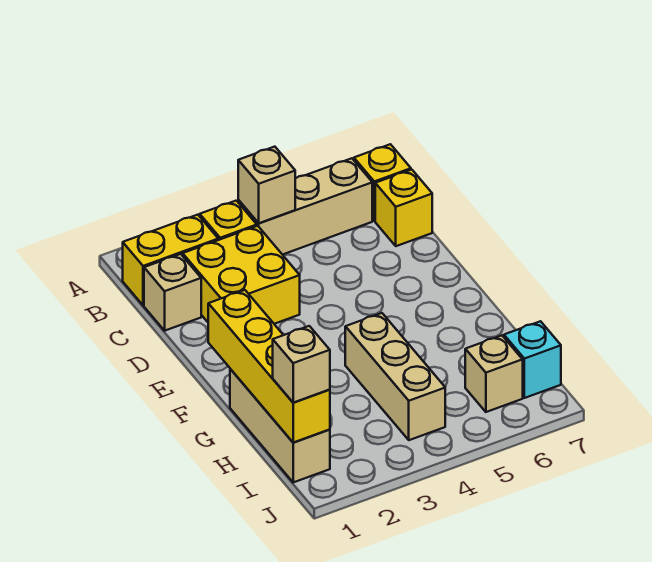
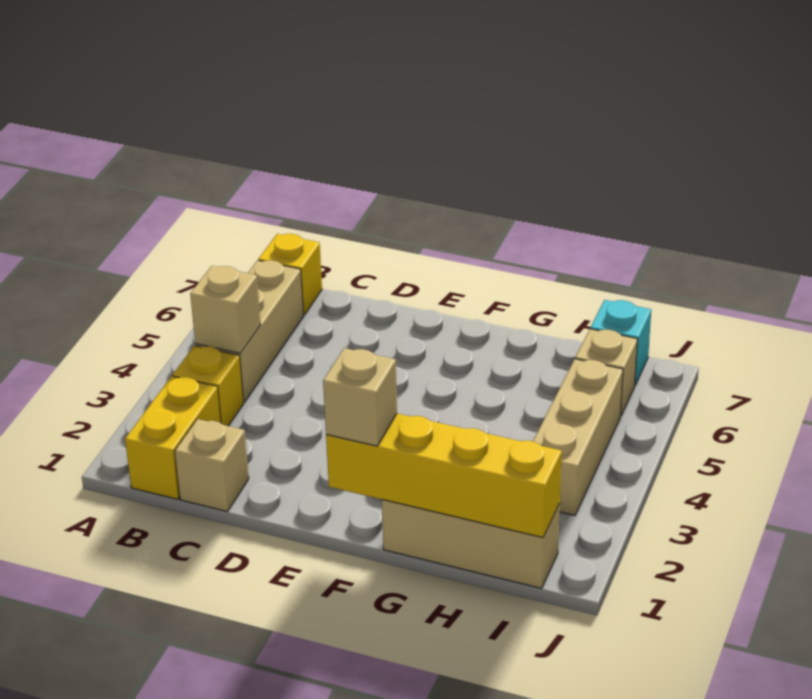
yellow brick C2:D3 level 1 -> none
yellow brick C7 level 1 -> none
tan brick G4:I4 level 1 -> tan brick I3:I5 level 1
tan brick I1 level 3 -> tan brick F1 level 3

